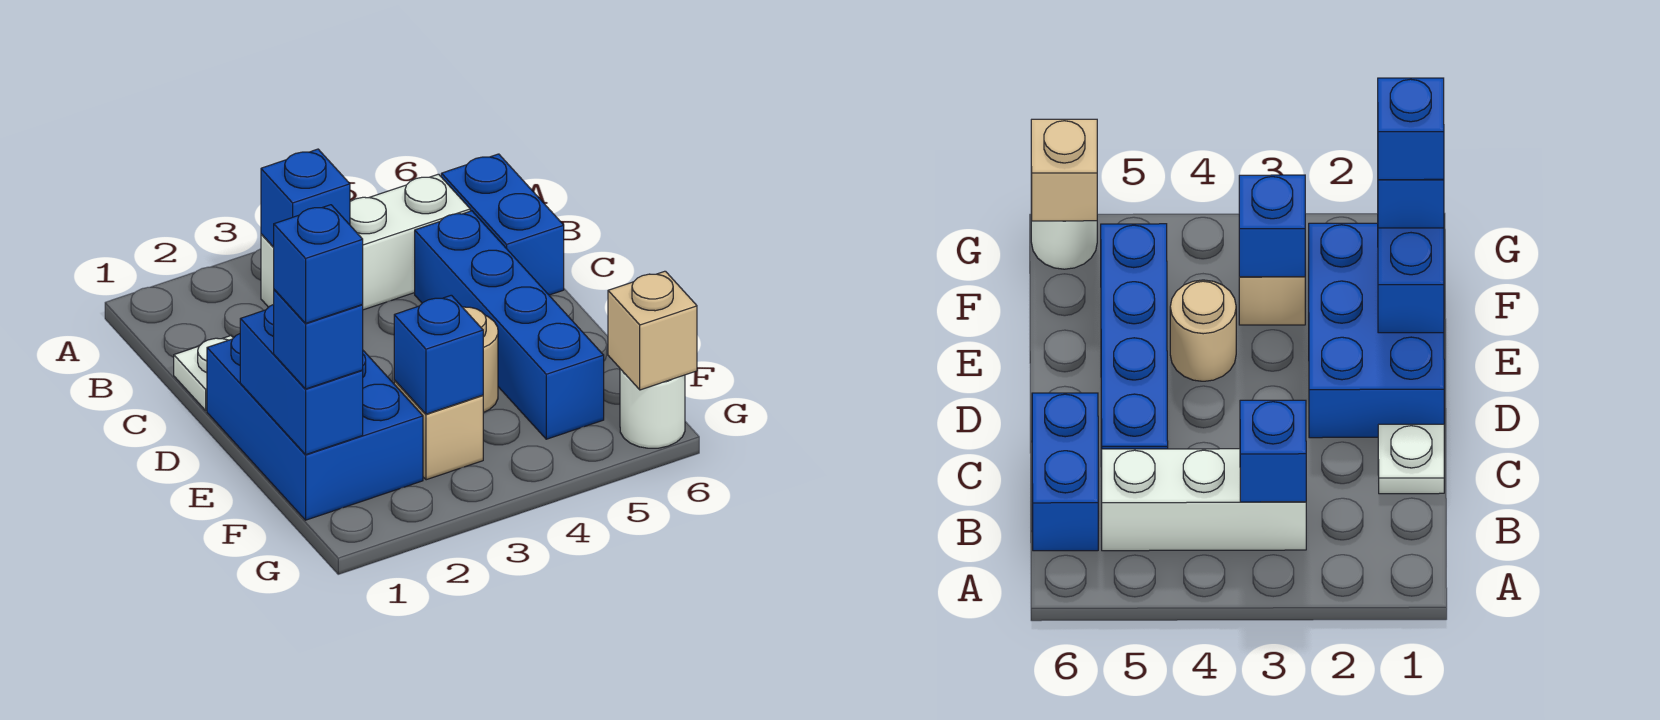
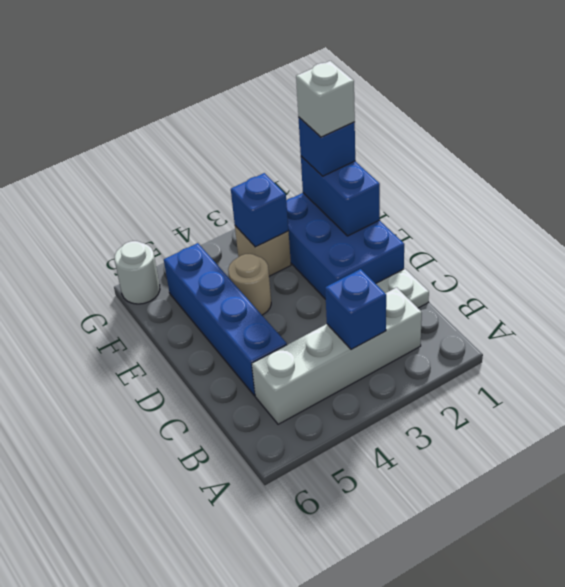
white brick B3:B5 level 1 -> white brick B2:B5 level 1
blue brick B6:C6 level 1 -> none
blue brick F1 level 4 -> white brick F1 level 4
tan brick G6 level 2 -> none

